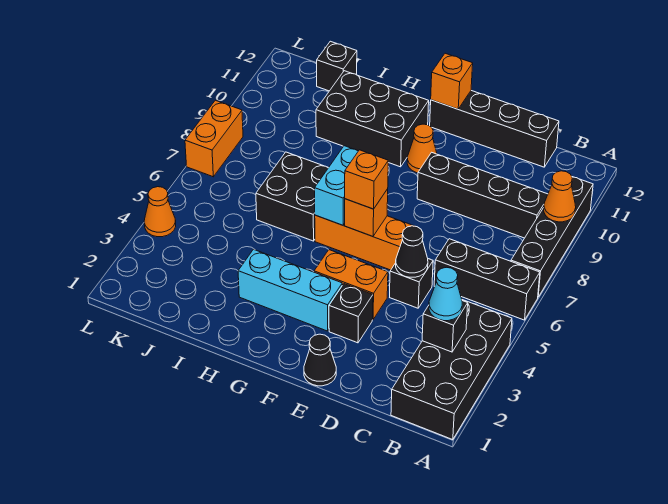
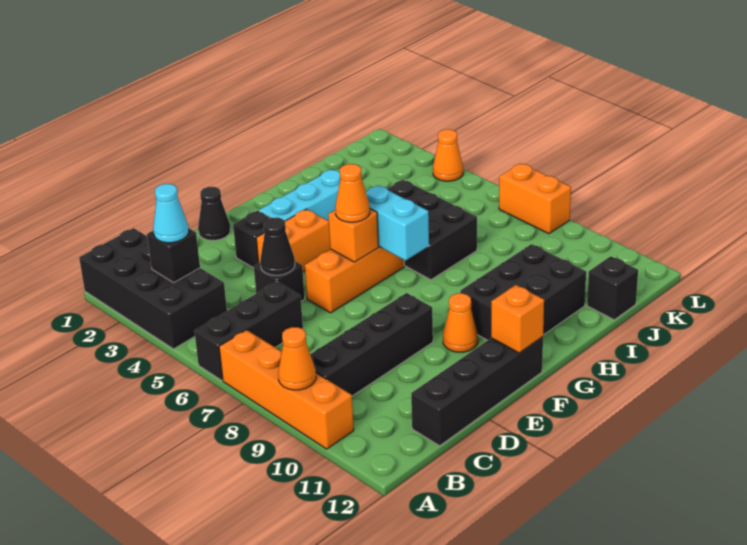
black brick A7:A10 level 1 -> orange brick A7:A10 level 1
orange brick F6 level 3 -> orange cone F6 level 3
black brick H6:I7 level 1 -> black brick H5:I7 level 1

